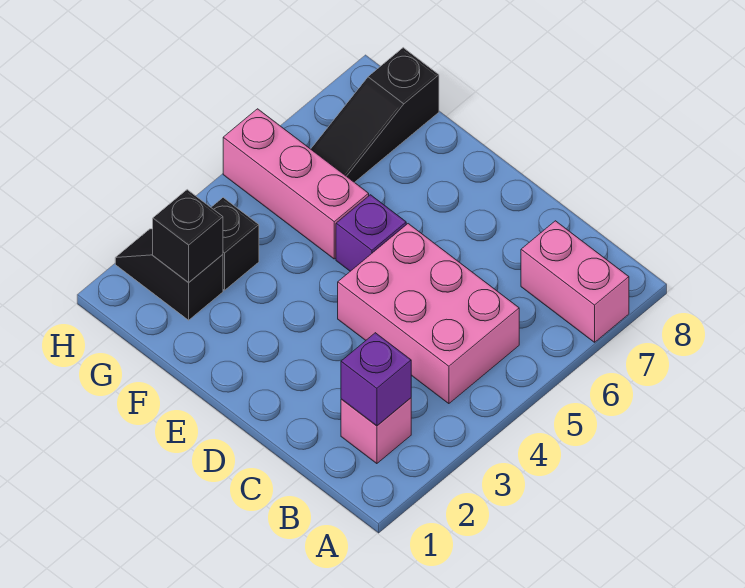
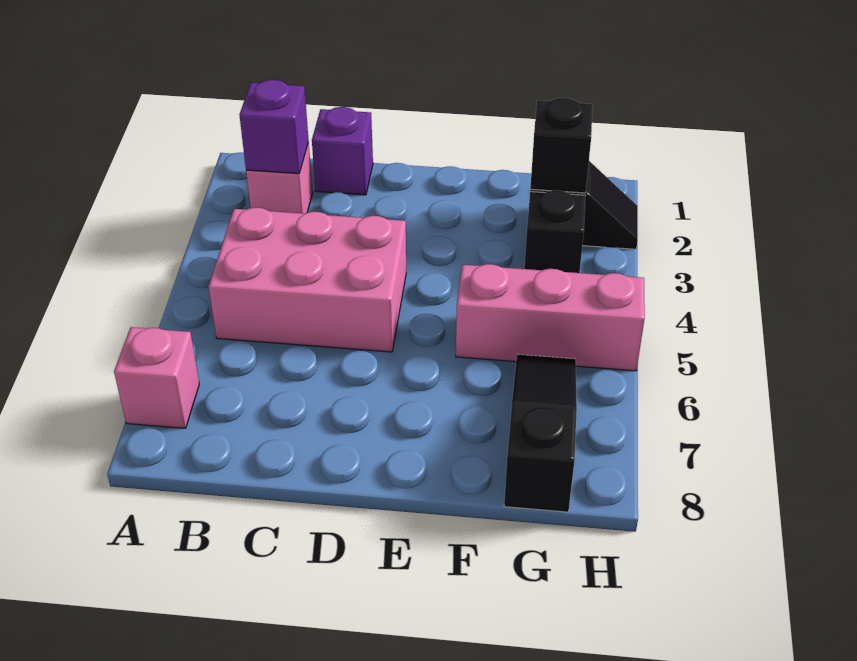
pink brick A7:B7 level 1 -> pink brick A7 level 1
purple brick E5 level 1 -> purple brick C1 level 1

